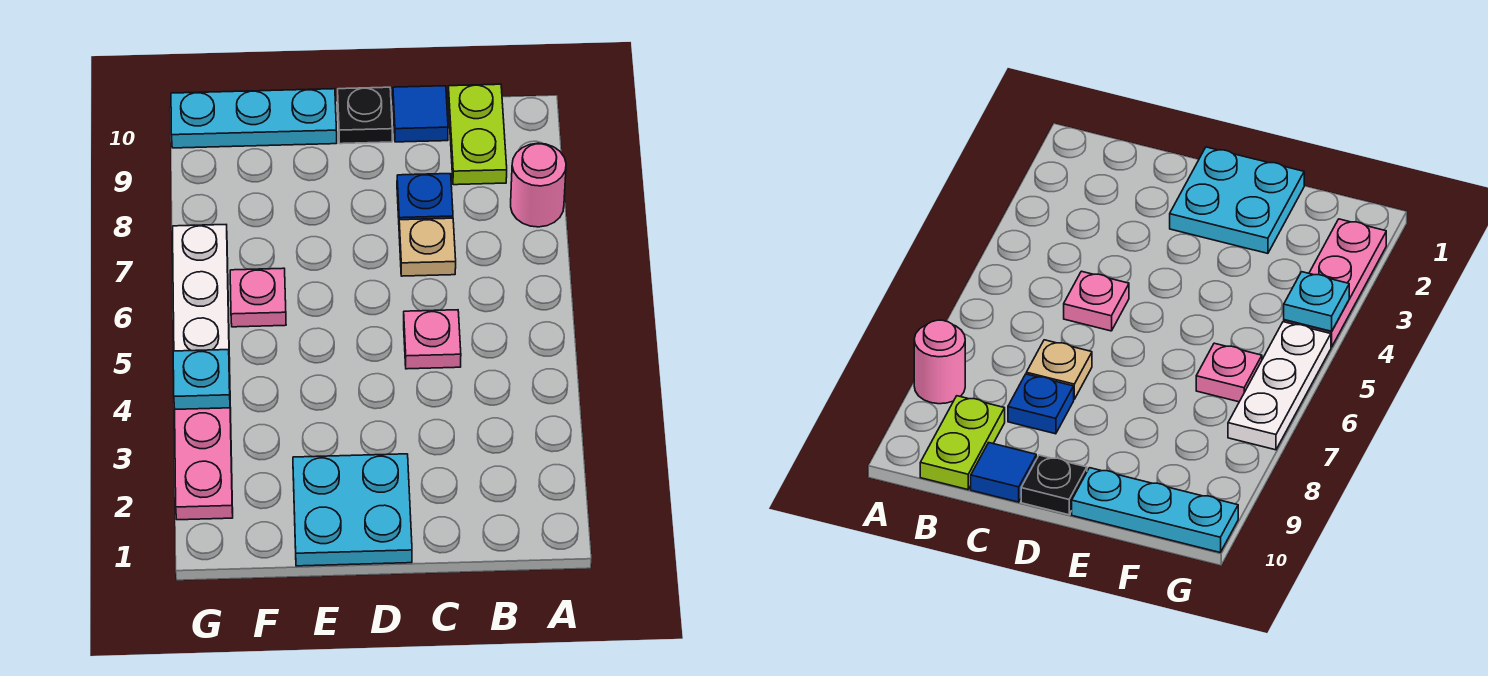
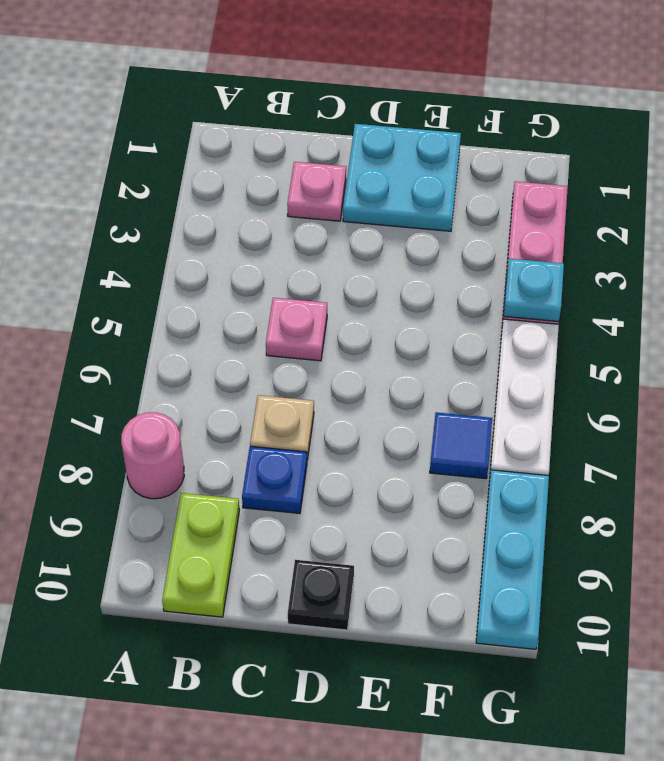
blue tile C10 level 1 -> blue tile F7 level 1
cyan plate E10:G10 level 1 -> cyan plate G8:G10 level 1
pink plate F6 level 1 -> pink plate C2 level 1

